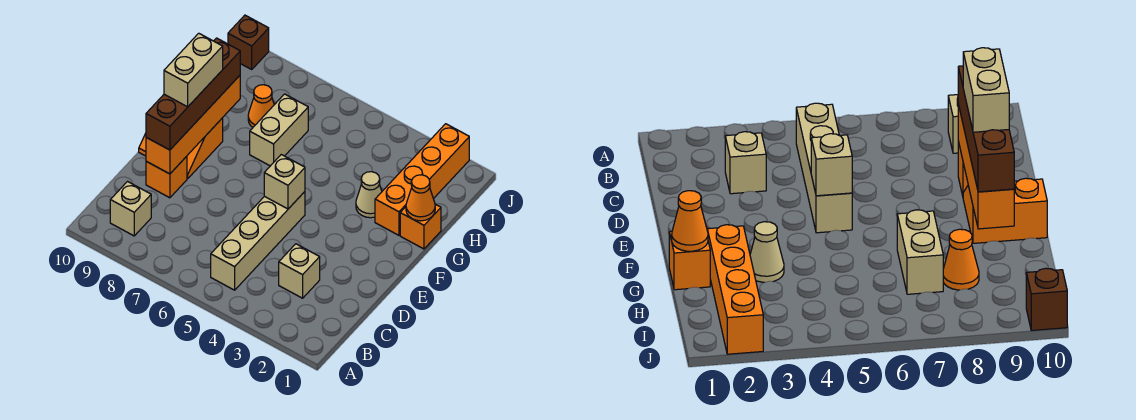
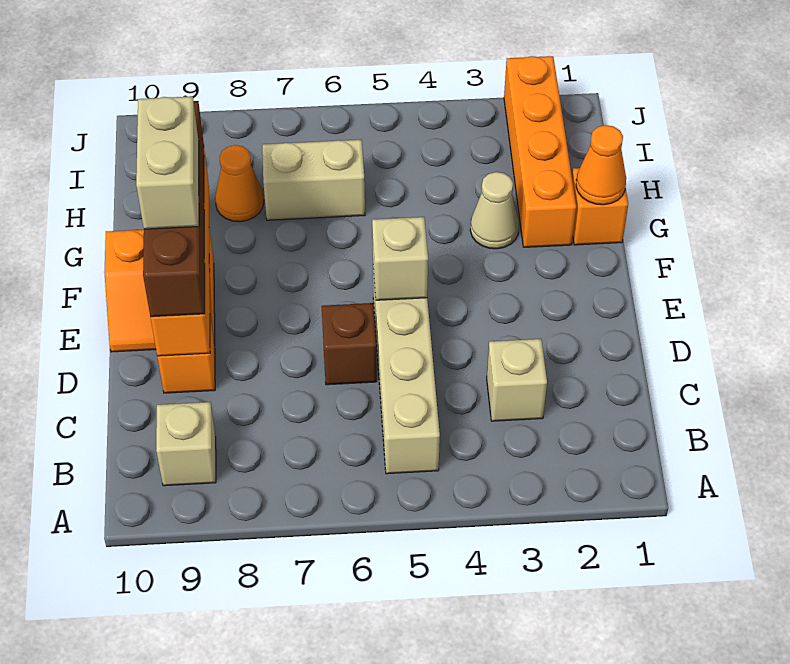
tan brick G7:H7 level 1 -> tan brick H6:H7 level 1
brown brick J10 level 1 -> brown brick D6 level 1

